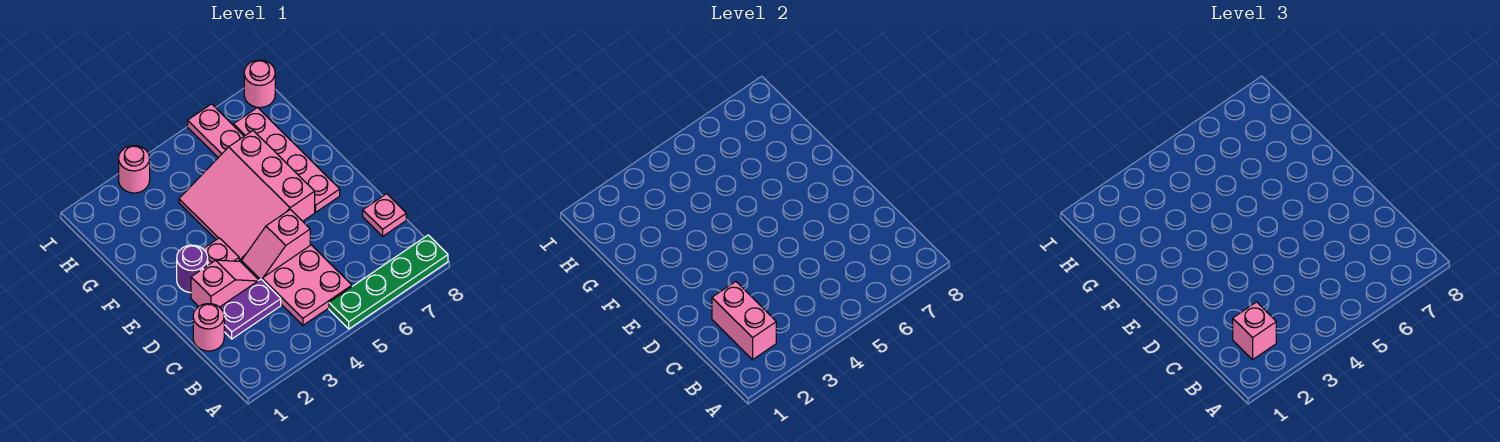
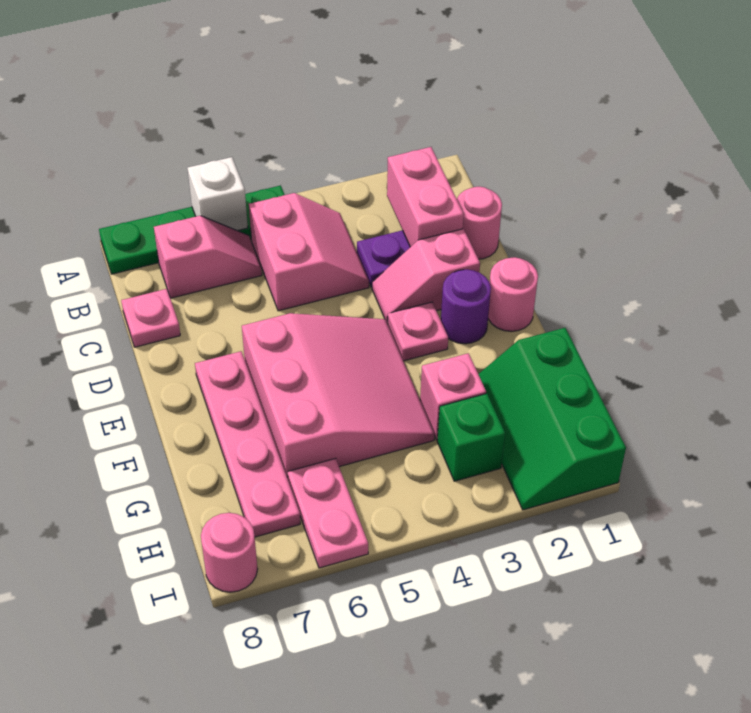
none -> white brick A6 level 2
pink brick B2 level 3 -> pink brick G3 level 1
pink plate B4:C5 level 1 -> pink slope B4:C5 level 1 top 5
pink slope D4:D5 level 1 top 5 -> pink slope B6:B7 level 1 top 7
none -> green slope G1:I2 level 1 top 1
none -> green brick H3 level 1
pink round brick I3 level 1 -> pink round brick E1 level 1

